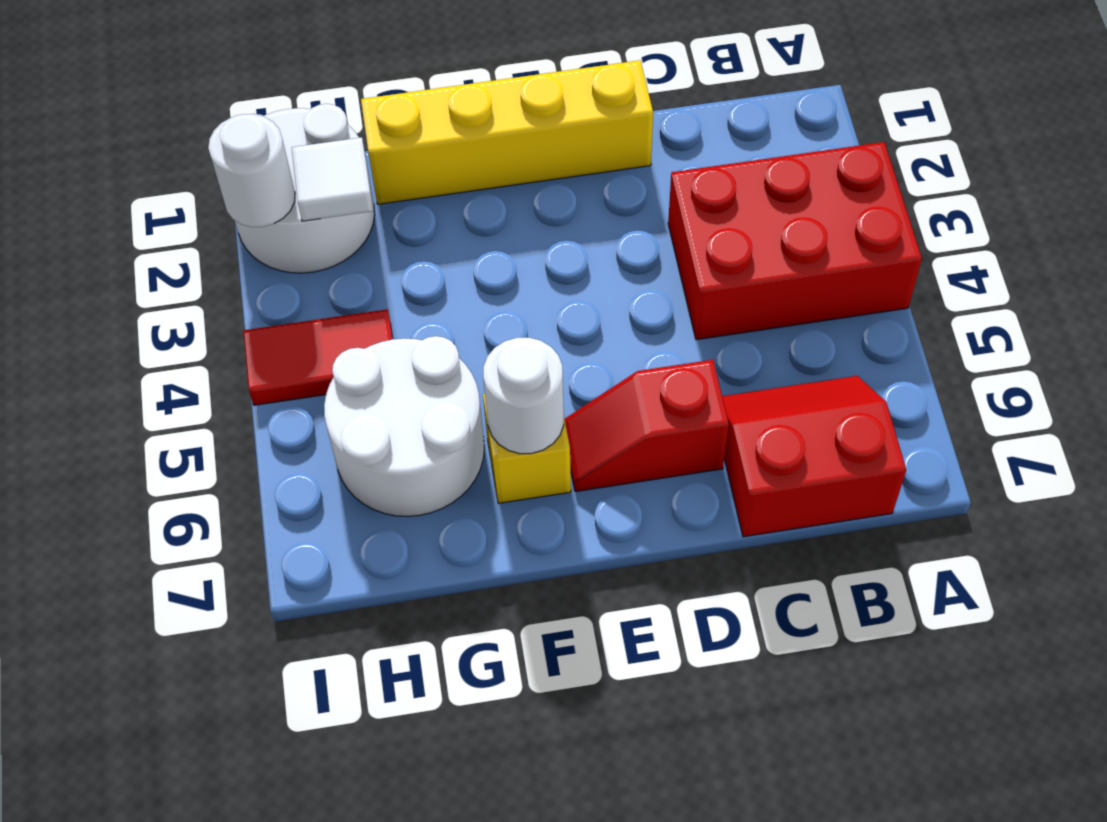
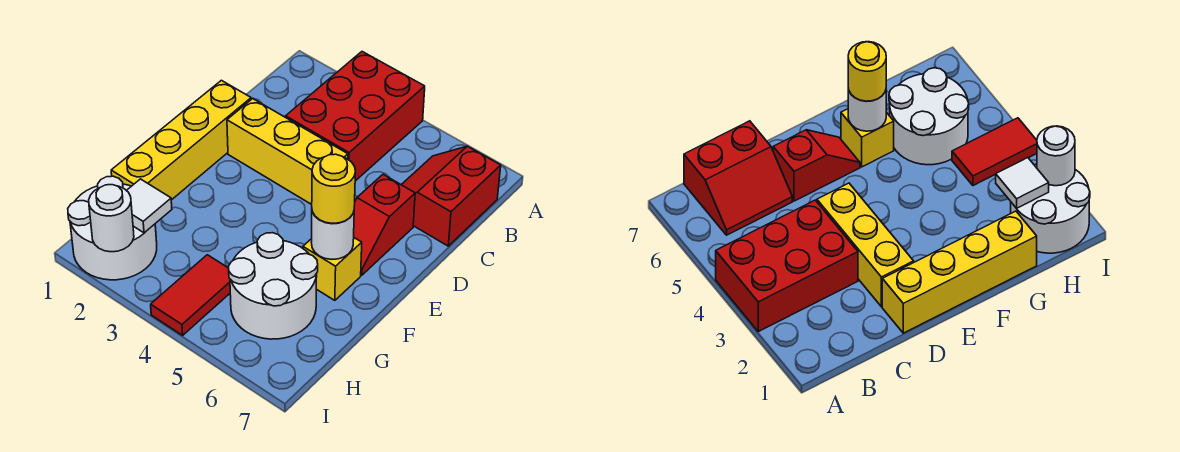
none -> yellow brick D2:D4 level 1
none -> yellow round brick F6 level 3

